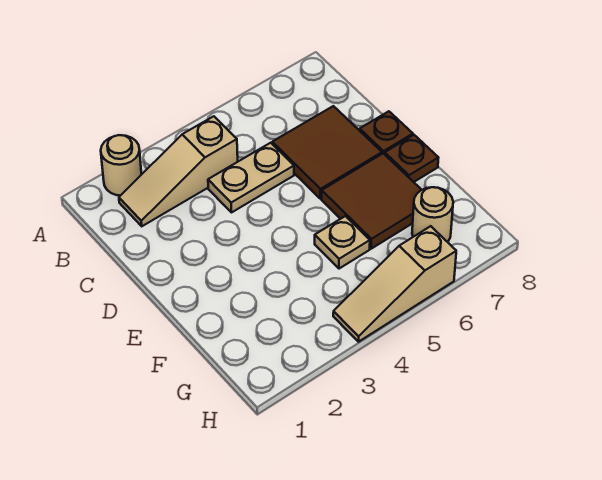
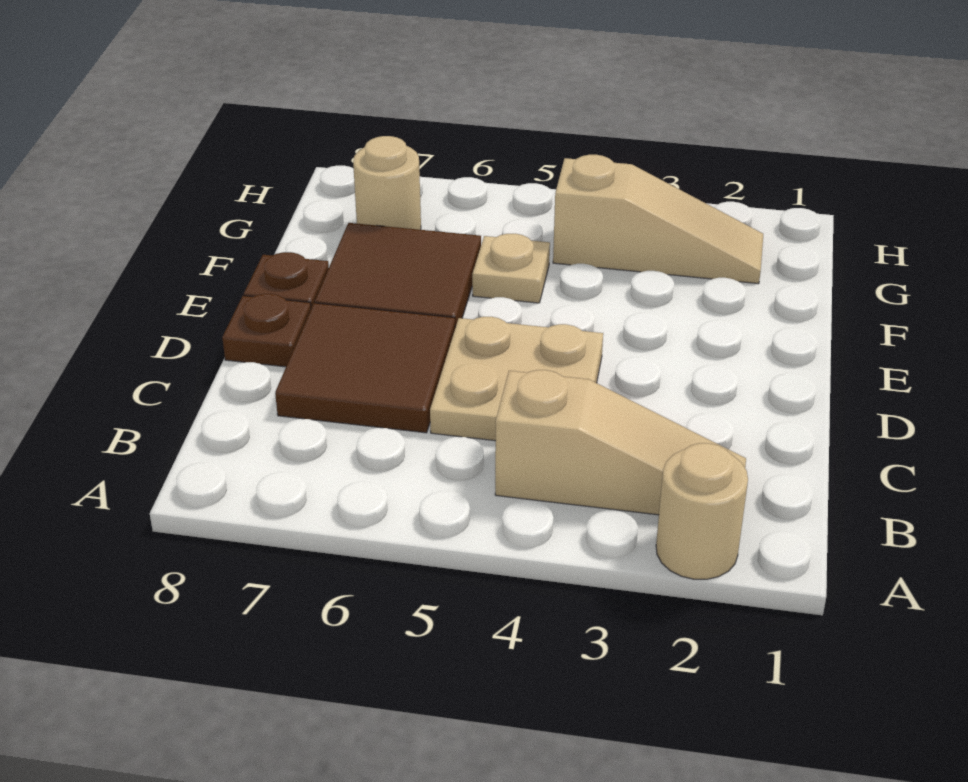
tan plate C4:C5 level 1 -> tan plate C4:D5 level 1
tan slope H4:H6 level 1 top 6 -> tan slope G2:G4 level 1 top 4

